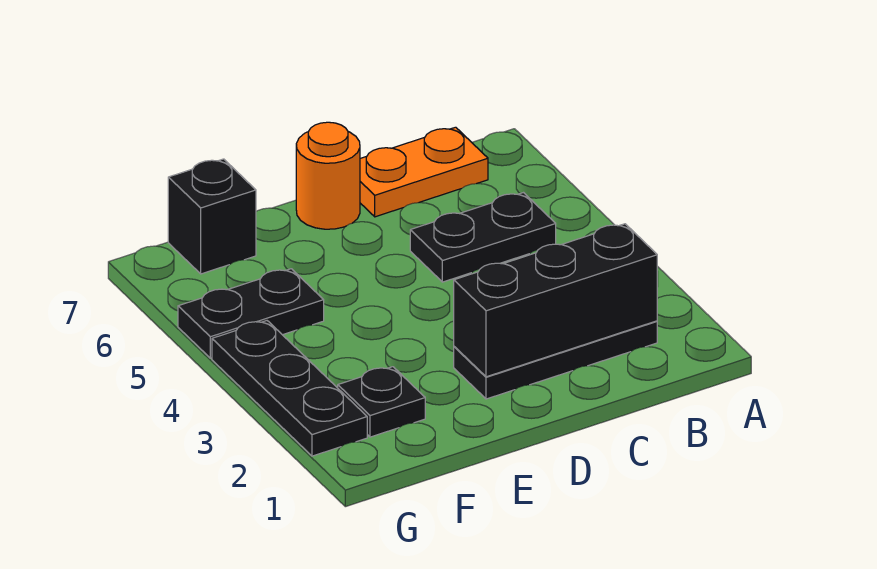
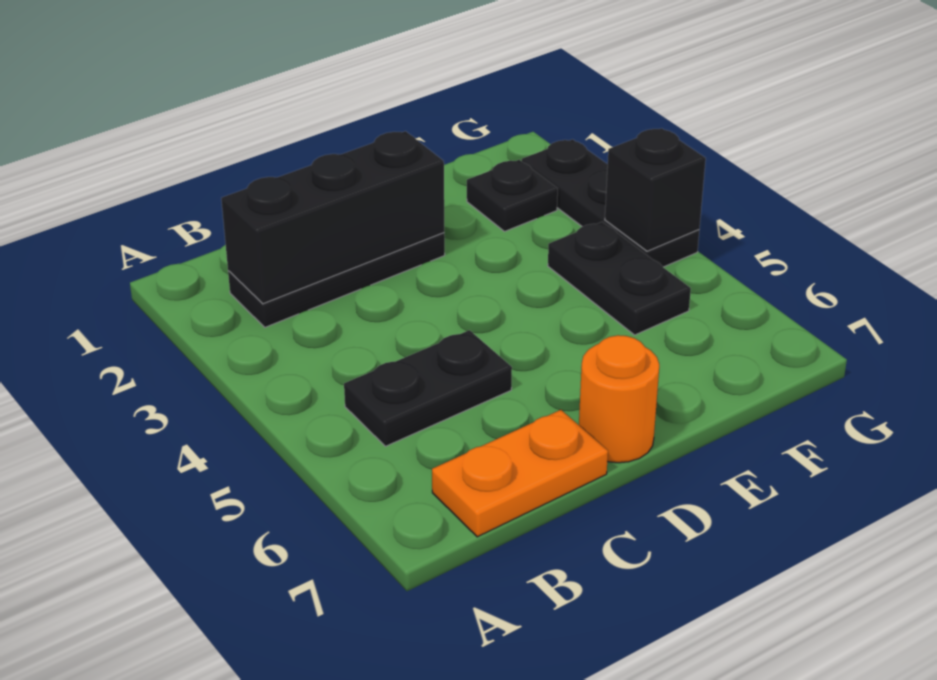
black plate F5:G5 level 1 -> black plate F4:F5 level 1
black brick F7 level 1 -> black brick G4 level 2

